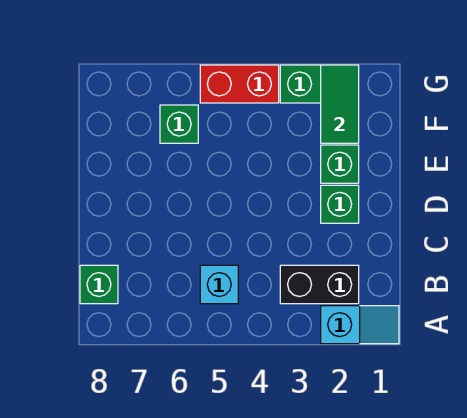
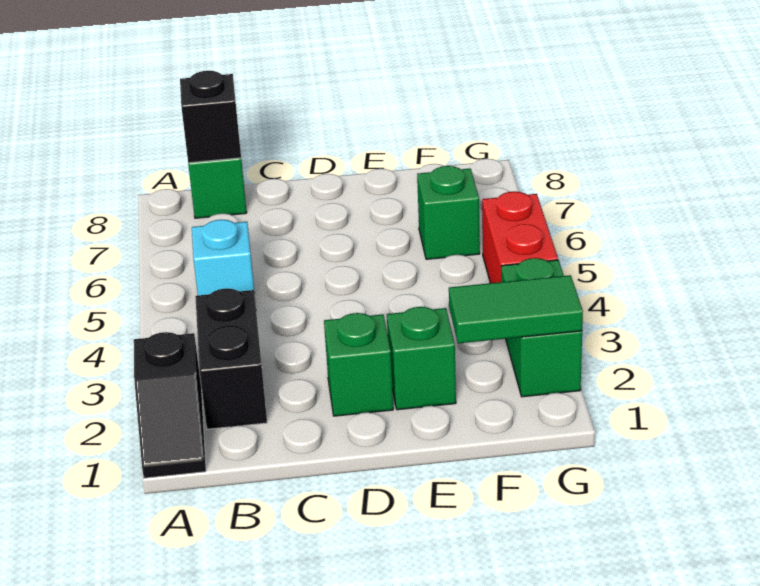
cyan slope A1:A2 level 1 top 2 -> black slope A1:A2 level 1 top 2
none -> black brick B8 level 2

